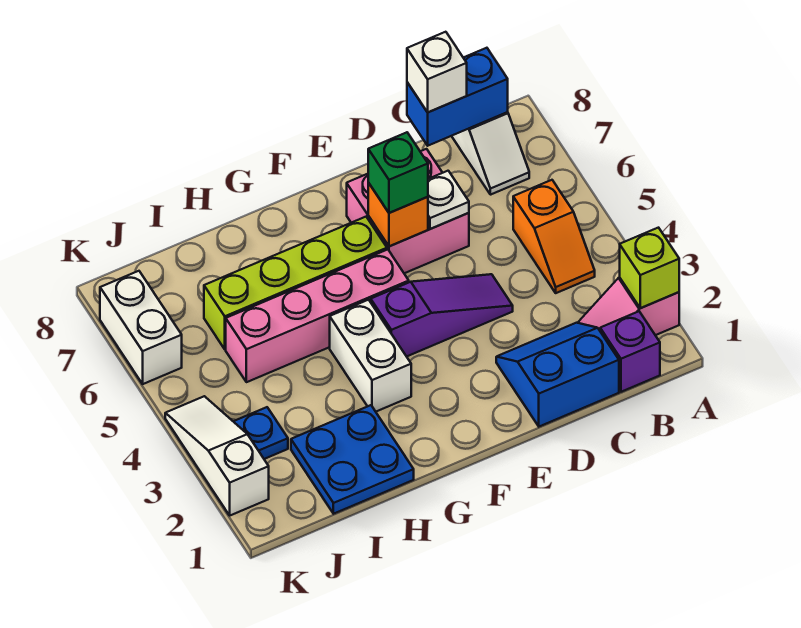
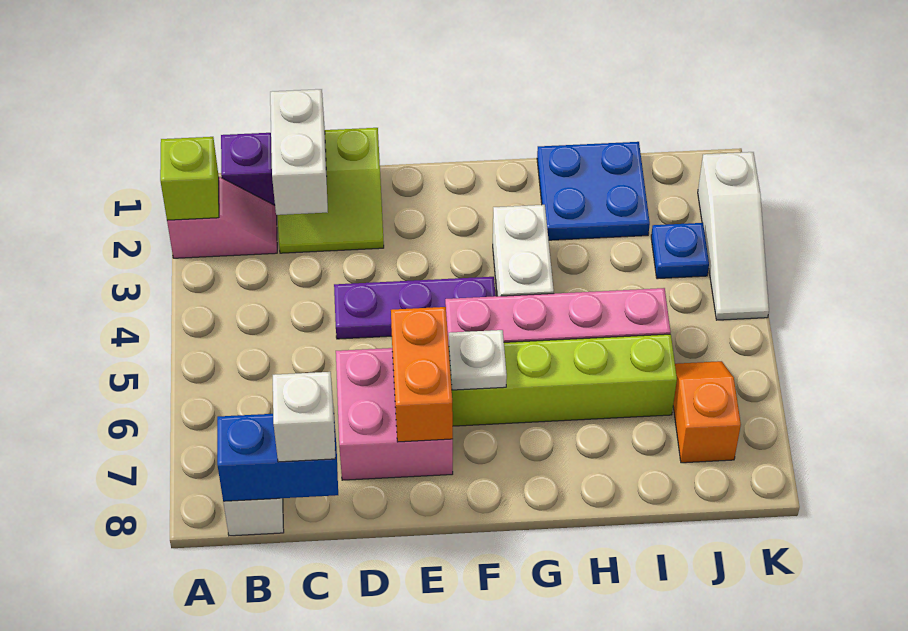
orange slope B4:B5 level 1 top 5 -> orange slope J6:J7 level 1 top 7
blue slope C1:D2 level 1 top 1 -> lime slope C1:D2 level 1 top 1
purple slope D4:F4 level 1 top F -> purple plate D4:F4 level 1
white plate D6 level 2 -> white plate F6 level 2
orange brick E6 level 2 -> orange brick E6:E7 level 2
green brick E6 level 3 -> none
white brick K6:K7 level 1 -> white brick C1:C2 level 2

